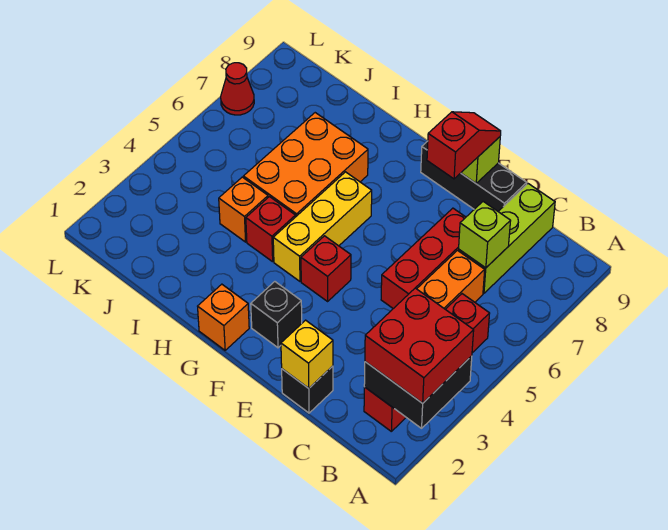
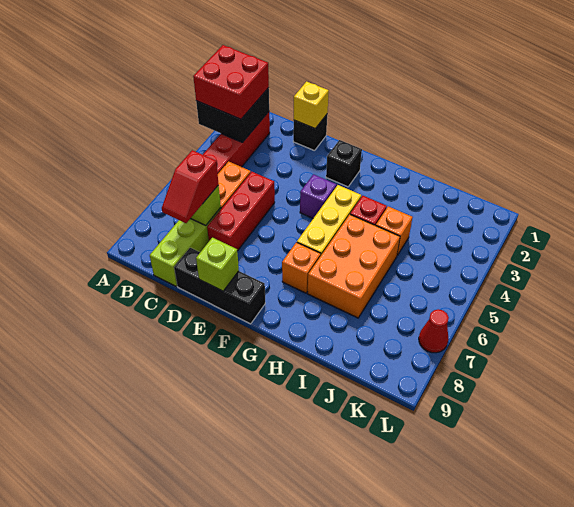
red slope E8:E9 level 3 top 8 -> red slope C7:C8 level 3 top 7
red brick F4 level 1 -> purple brick F4 level 1
orange brick G1 level 1 -> orange brick G7 level 1

